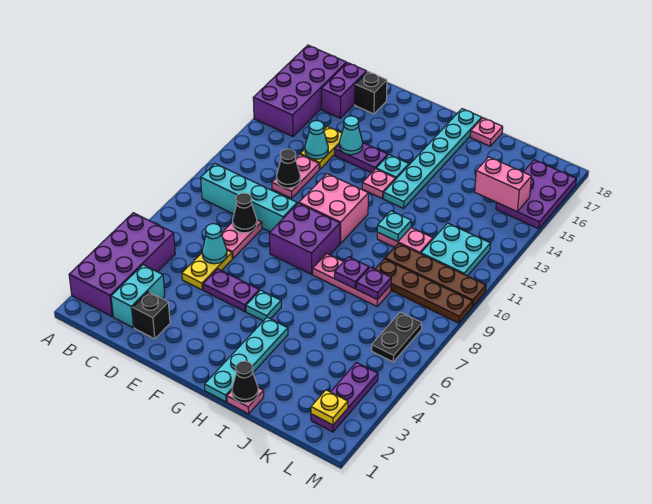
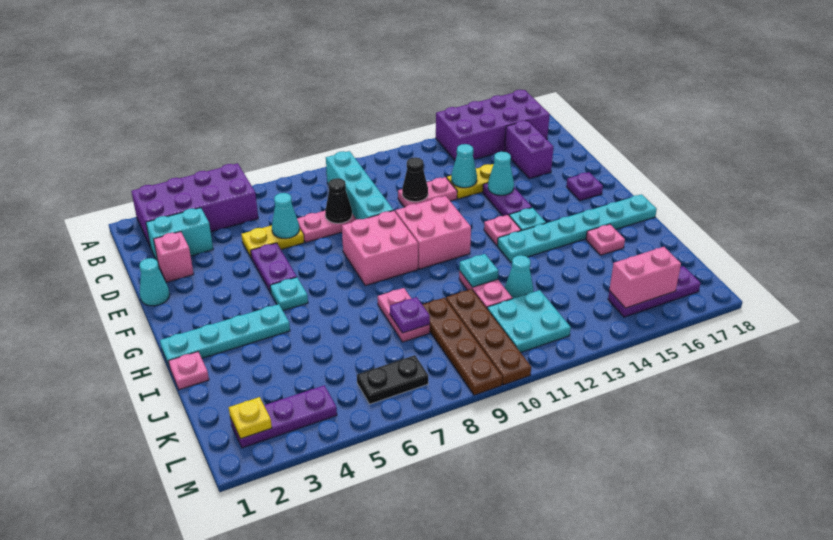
purple brick C16:C17 level 1 -> purple brick C16:D16 level 1
black brick D2 level 1 -> pink brick D2 level 1
black brick D17 level 1 -> none
none -> cyan cone E1 level 1
purple brick F8:G9 level 1 -> pink brick F8:G9 level 1
pink plate H8:J8 level 1 -> pink plate I8:J8 level 1
black cone I1 level 2 -> none
purple plate I8 level 2 -> purple plate F17 level 1
pink plate I18 level 1 -> pink plate I16 level 1
none -> cyan cone J12 level 1
pink brick K15:L15 level 2 -> pink brick L15:L16 level 2
purple plate L15:M17 level 1 -> purple plate L15:L17 level 1

